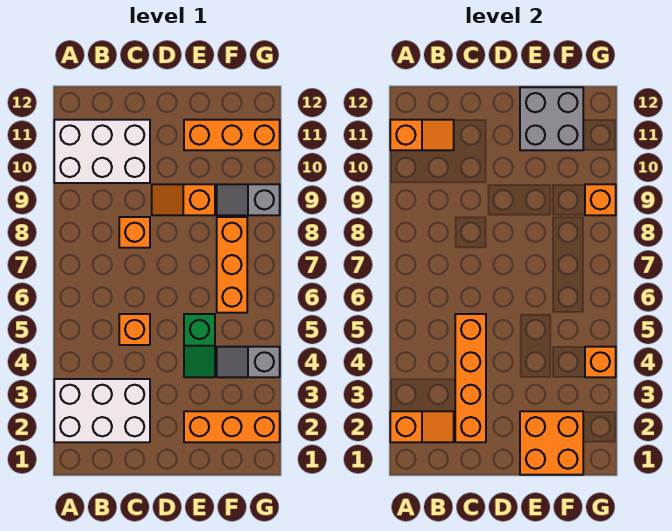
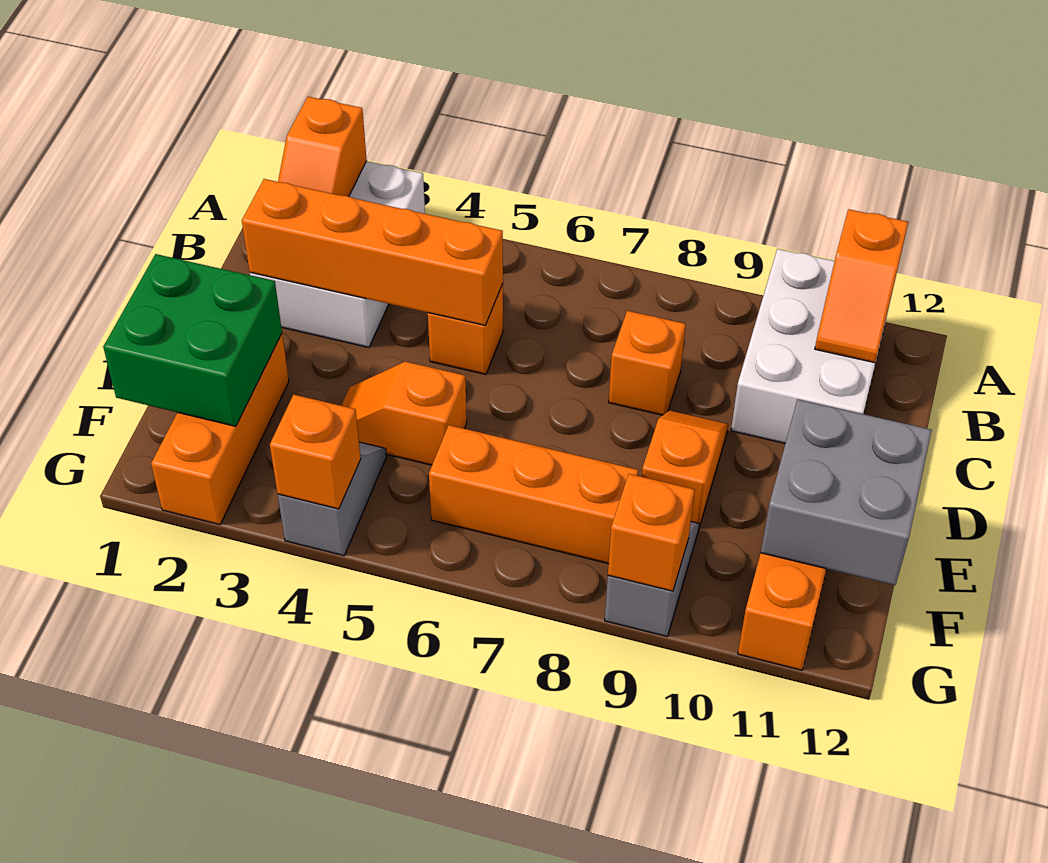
orange brick E1:F2 level 2 -> green brick E1:F2 level 2
green slope E4:E5 level 1 top 5 -> orange slope E4:E5 level 1 top 5

